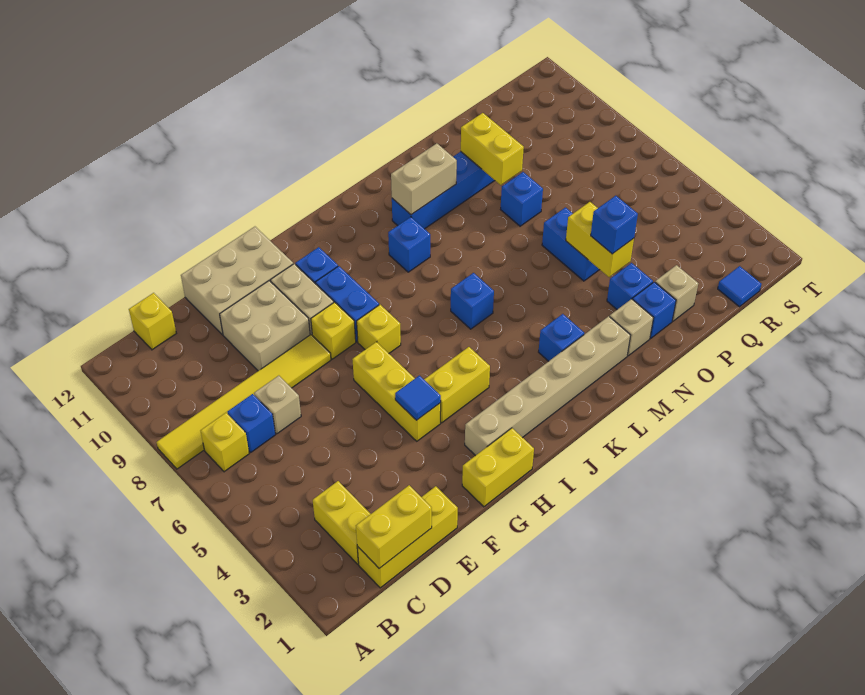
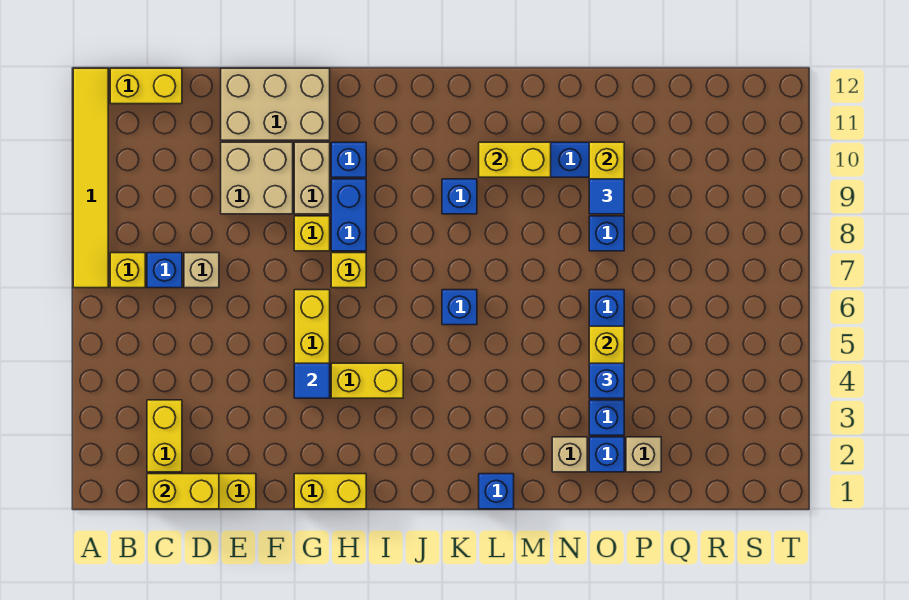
yellow tile A8:F8 level 1 -> yellow tile A7:A12 level 1
yellow brick C12 level 1 -> yellow brick B12:C12 level 1
tan brick H2:M2 level 1 -> none
blue brick L3 level 1 -> blue brick L1 level 1
tan brick L10:M10 level 2 -> yellow brick L10:M10 level 2
blue tile R1 level 1 -> blue tile O9 level 3

